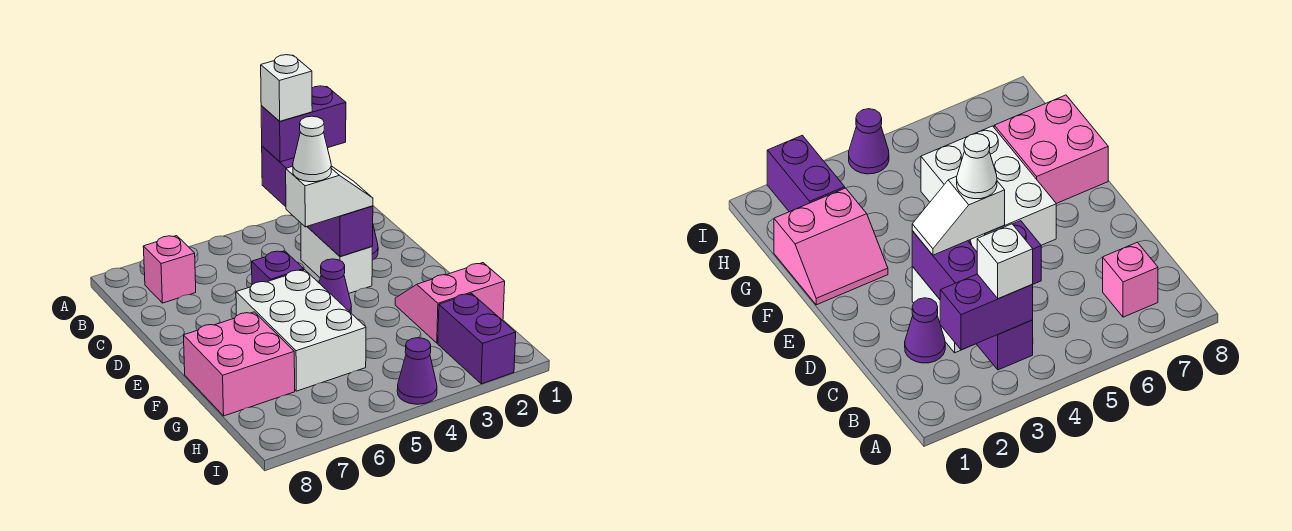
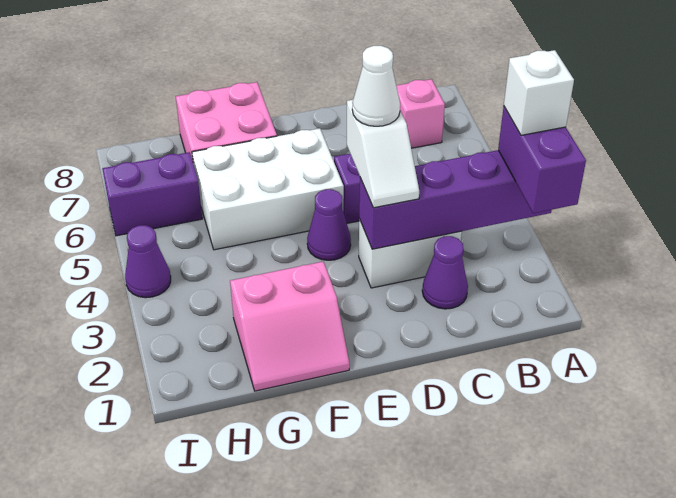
pink slope F1:G2 level 1 top G -> pink slope F1:G2 level 1 top 2
purple brick H2:I2 level 1 -> purple brick H6:I6 level 1

